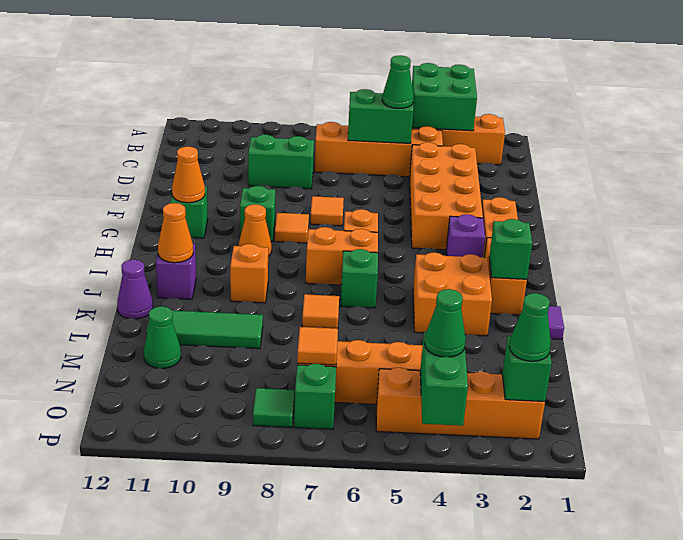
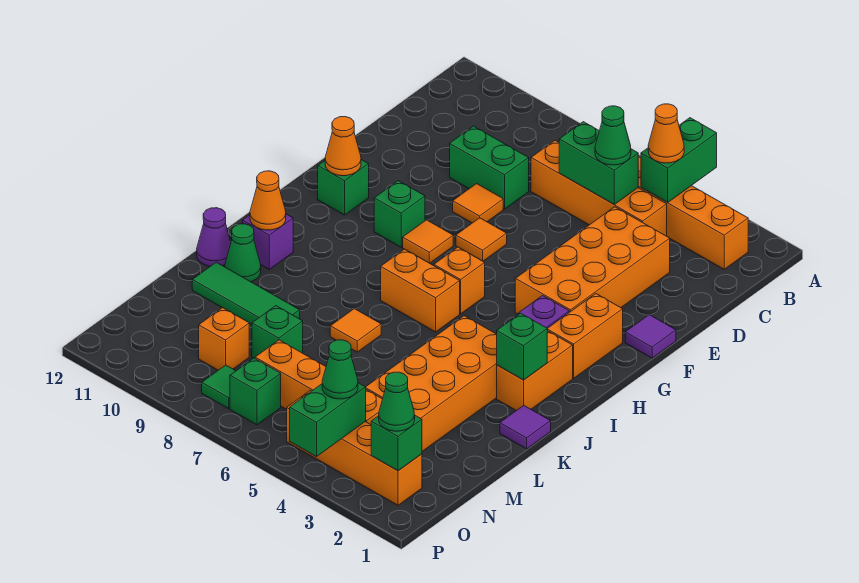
green brick A3:B4 level 2 -> green brick A4:B4 level 2
none -> purple tile F1 level 1
orange cone H9 level 1 -> orange cone B4 level 3
orange brick J3:K4 level 1 -> orange brick J3:M4 level 1
green brick J6 level 1 -> green brick M8 level 1
orange brick J9 level 1 -> orange brick N9 level 1
green cone M11 level 1 -> green cone K11 level 1
orange tile N7 level 2 -> orange tile E8 level 1

